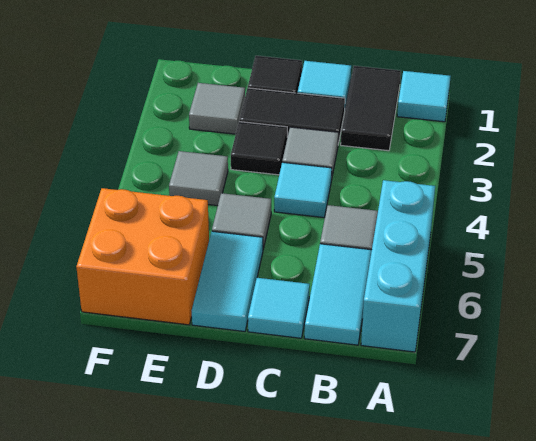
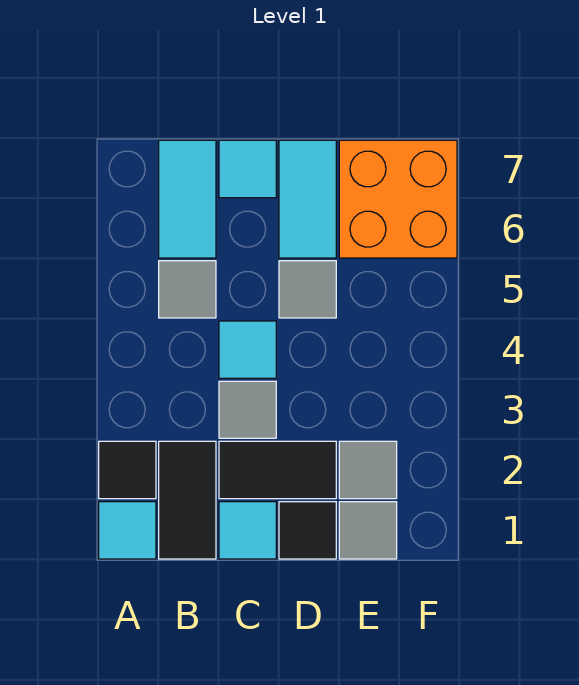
cyan brick A5:A7 level 1 -> none
black tile D3 level 1 -> black tile A2 level 1
grey tile E4 level 1 -> grey tile E1 level 1

